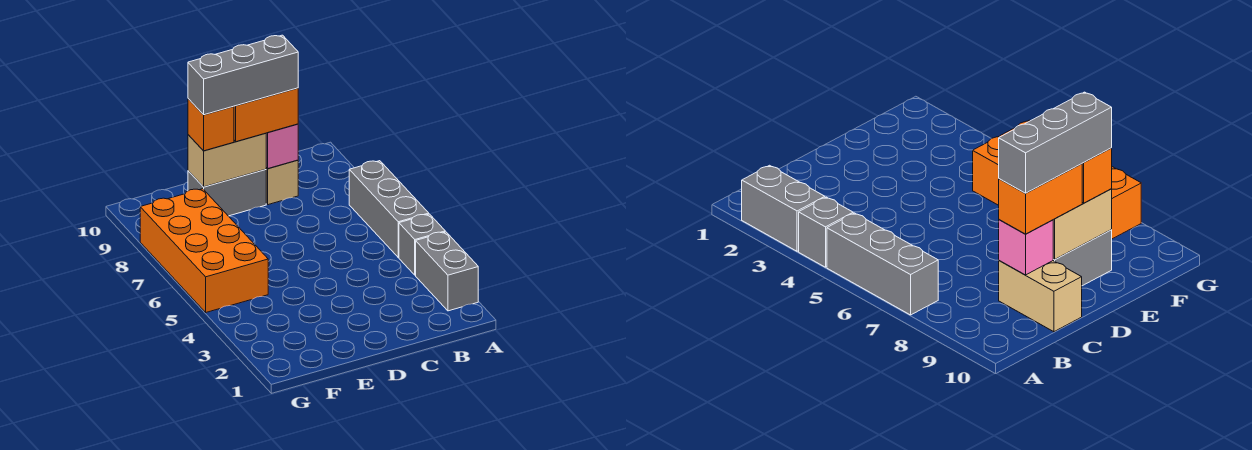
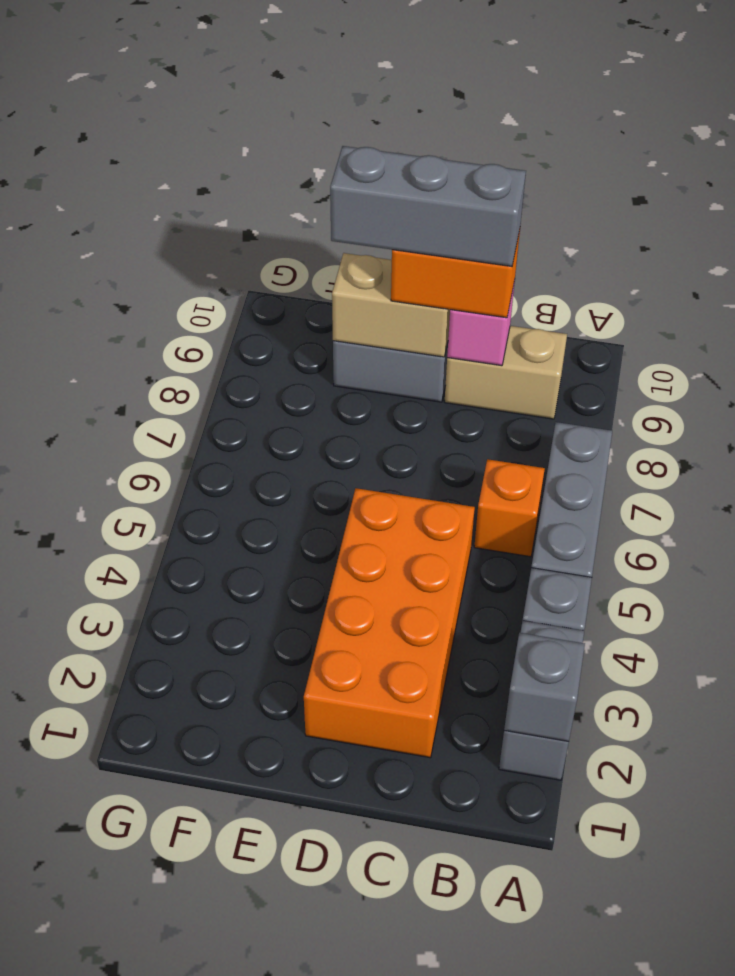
none -> grey brick A2 level 2
tan brick C9:C10 level 1 -> tan brick B9:C9 level 1
orange brick E9 level 3 -> orange brick B6 level 1
orange brick F5:G8 level 1 -> orange brick C2:D5 level 1

